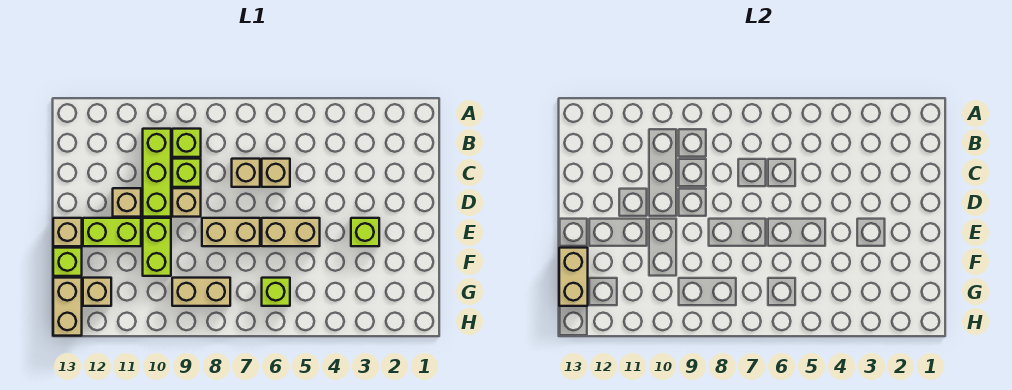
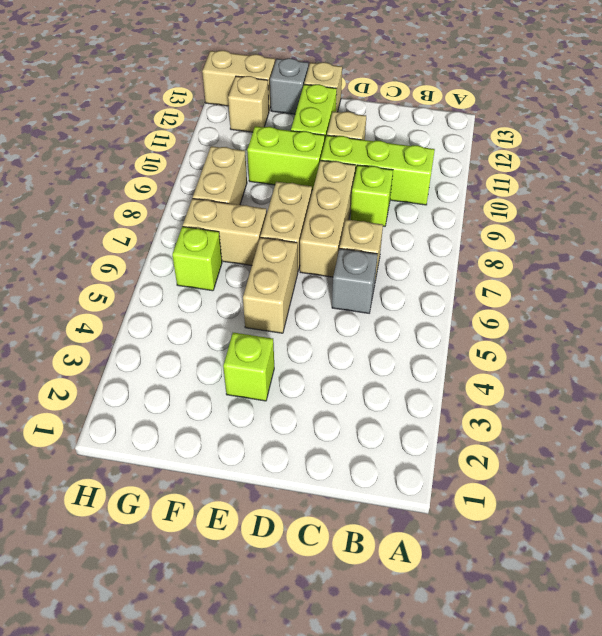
lime brick B9 level 1 -> none
tan brick C6 level 1 -> grey brick C6 level 1
tan brick D9 level 1 -> tan brick D7:D9 level 1
lime brick F13 level 1 -> grey brick F13 level 1
tan brick F13:G13 level 2 -> tan brick F7:G7 level 1

